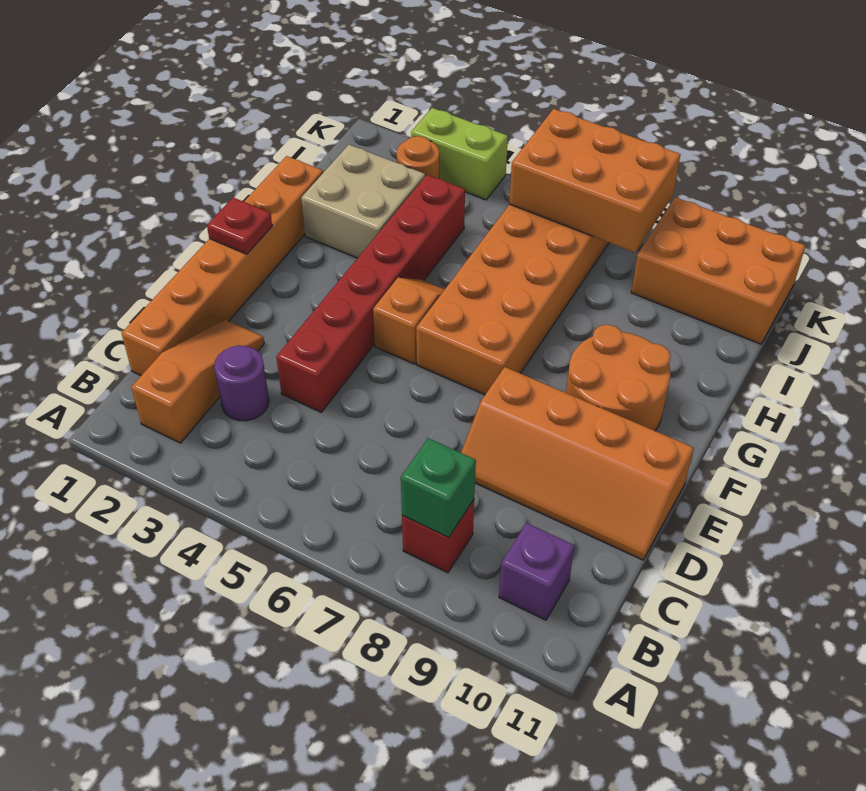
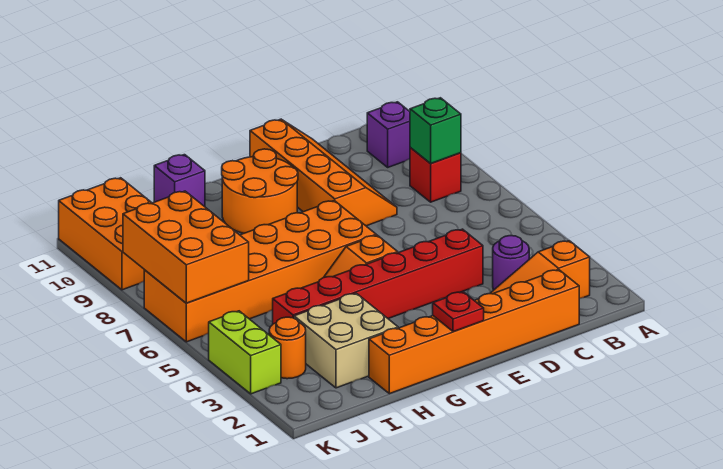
none -> purple brick H11 level 1

